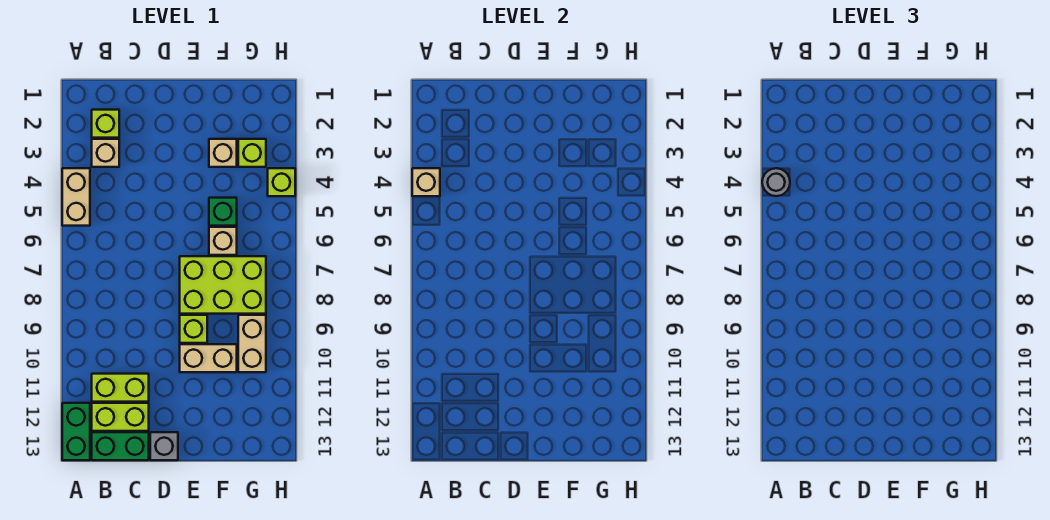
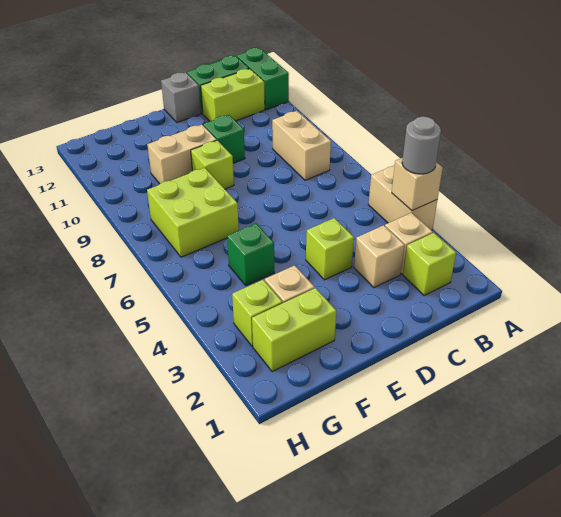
lime brick B11:C11 level 1 -> lime brick F2:G2 level 1
none -> green brick D10 level 1
lime brick E7:G8 level 1 -> lime brick F7:G8 level 1
tan brick F6 level 1 -> tan brick C3 level 1
tan brick G9:G10 level 1 -> tan brick B8:B9 level 1
lime brick H4 level 1 -> lime brick D4 level 1

